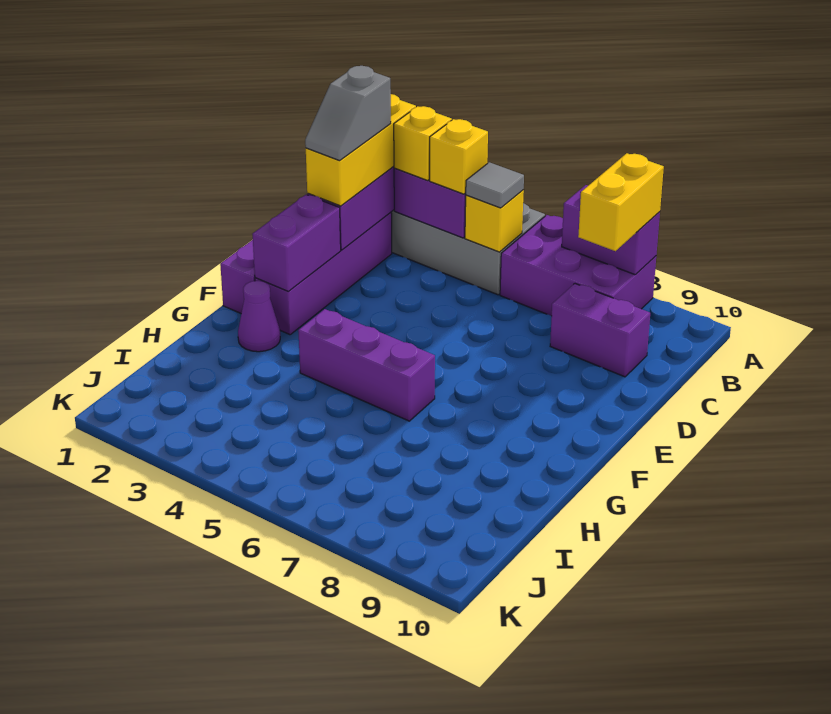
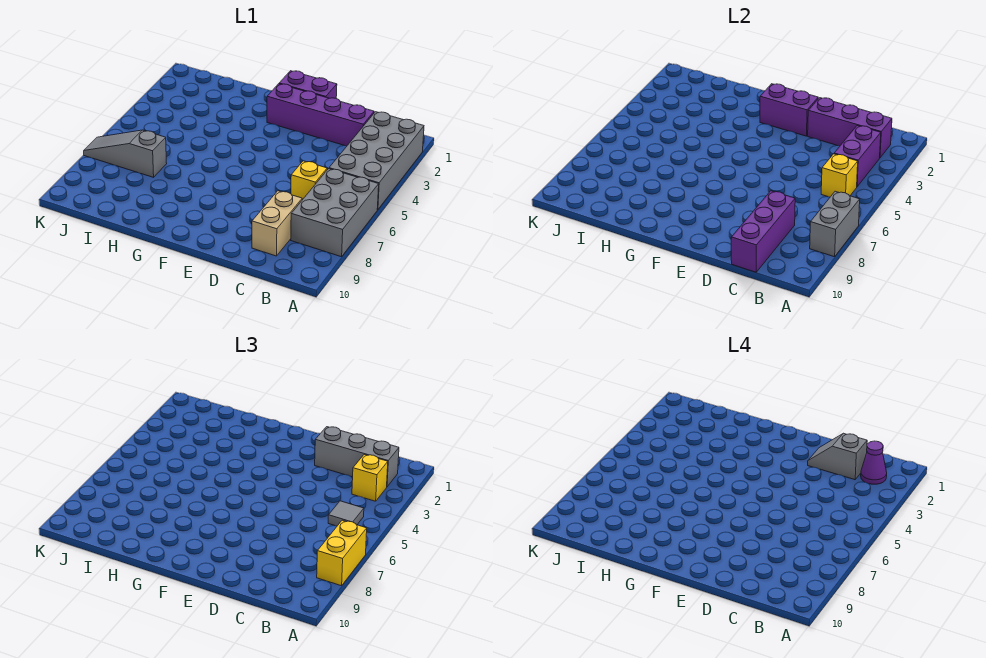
purple brick A6:B8 level 1 -> grey brick A6:B8 level 1
purple brick A7:A8 level 2 -> grey brick A7:A8 level 2
yellow brick A8:B8 level 3 -> yellow brick A7:A8 level 3
yellow brick B2:D2 level 3 -> grey brick B2:D2 level 3
yellow brick B4 level 3 -> yellow brick C6 level 1
purple brick C8:C9 level 1 -> tan brick C8:C9 level 1
purple cone G2 level 1 -> purple cone B2 level 4
purple brick G4:G6 level 1 -> purple brick C8:C10 level 2
none -> grey slope I7:K7 level 1 top I

